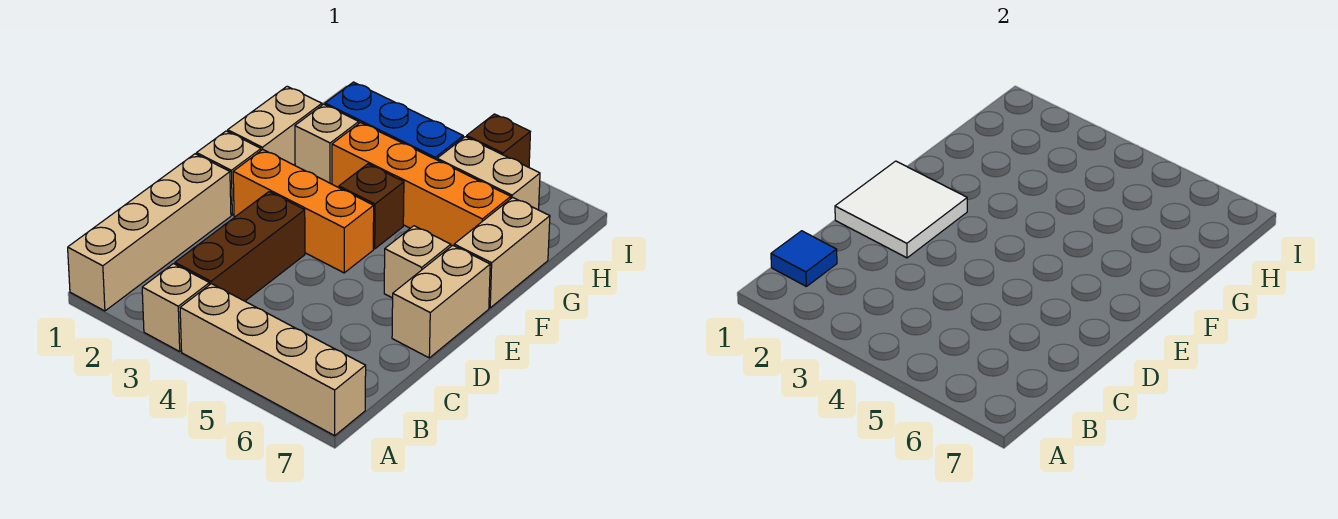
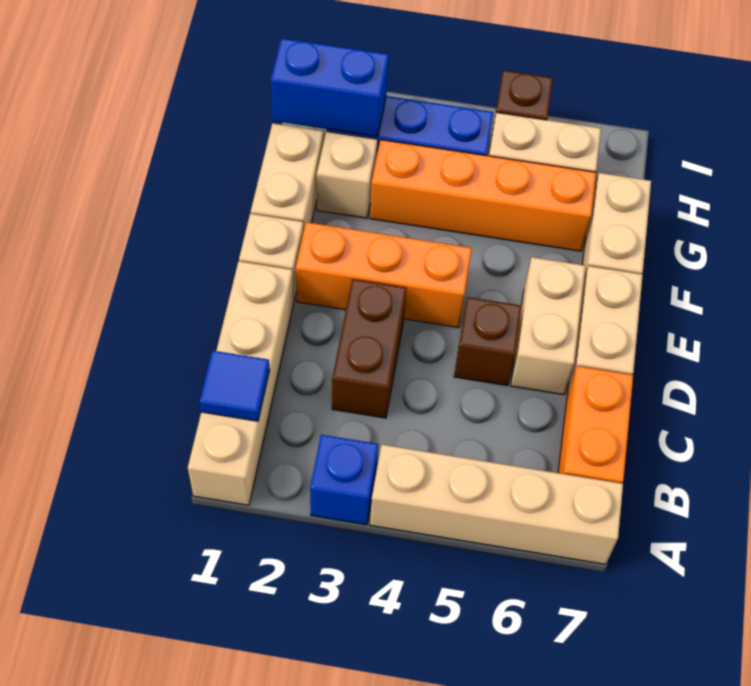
tan brick A3 level 1 -> blue brick A3 level 1
brown brick B3:D3 level 1 -> brown brick C3:D3 level 1
none -> orange brick B7:C7 level 1
white tile D1:E2 level 2 -> none
tan brick E6 level 1 -> tan brick D6:E6 level 1
brown brick F4 level 1 -> brown brick D5 level 1
none -> blue brick H1:H2 level 2

